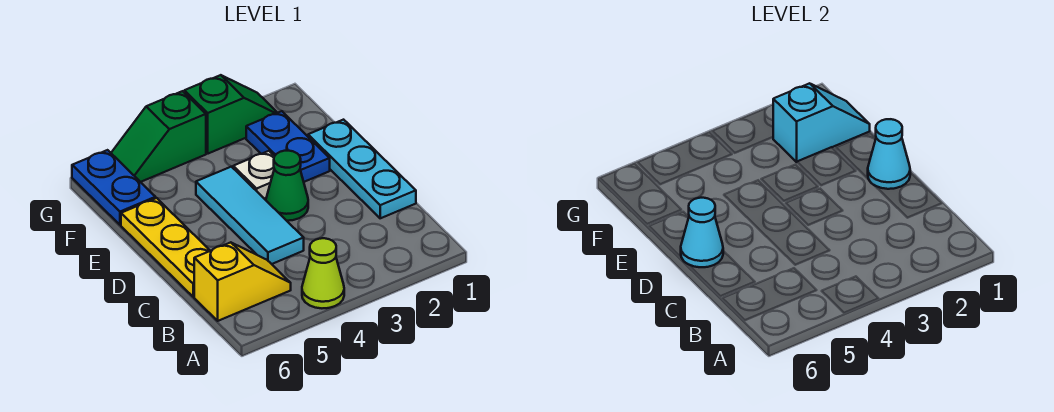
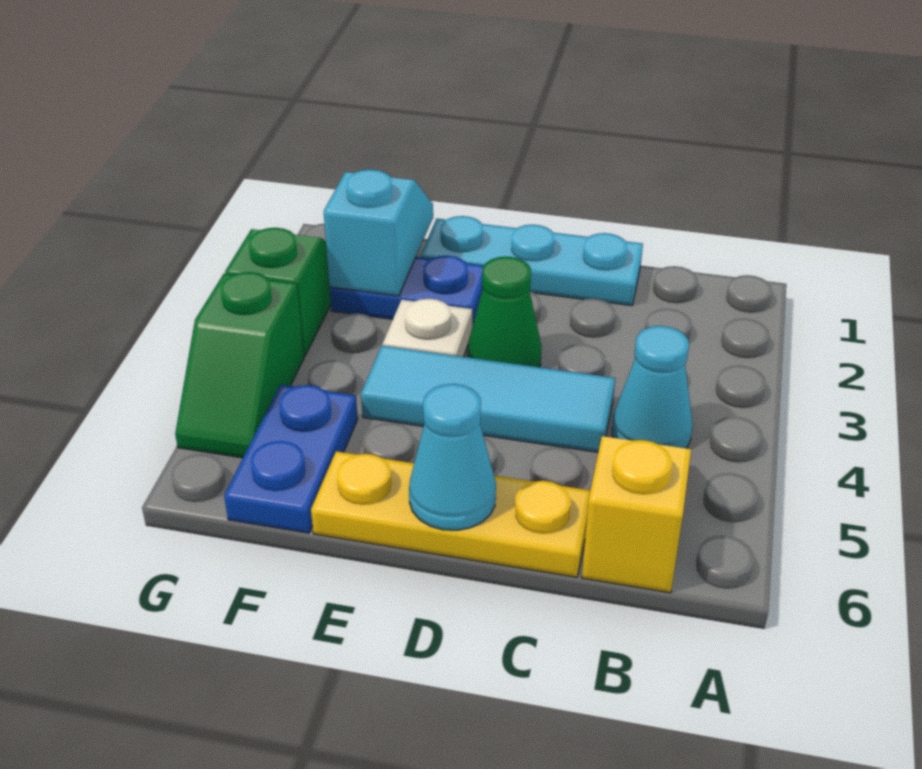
lime cone A4 level 1 -> none
cyan cone D1 level 2 -> cyan cone B4 level 1
blue plate F6:G6 level 1 -> blue plate F5:F6 level 1

